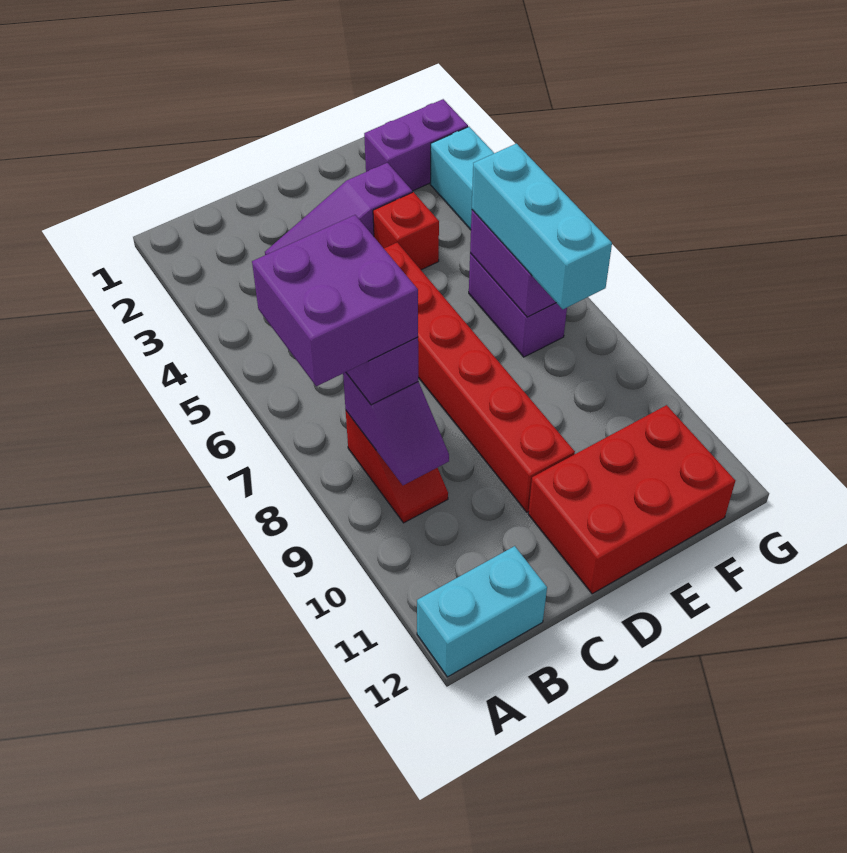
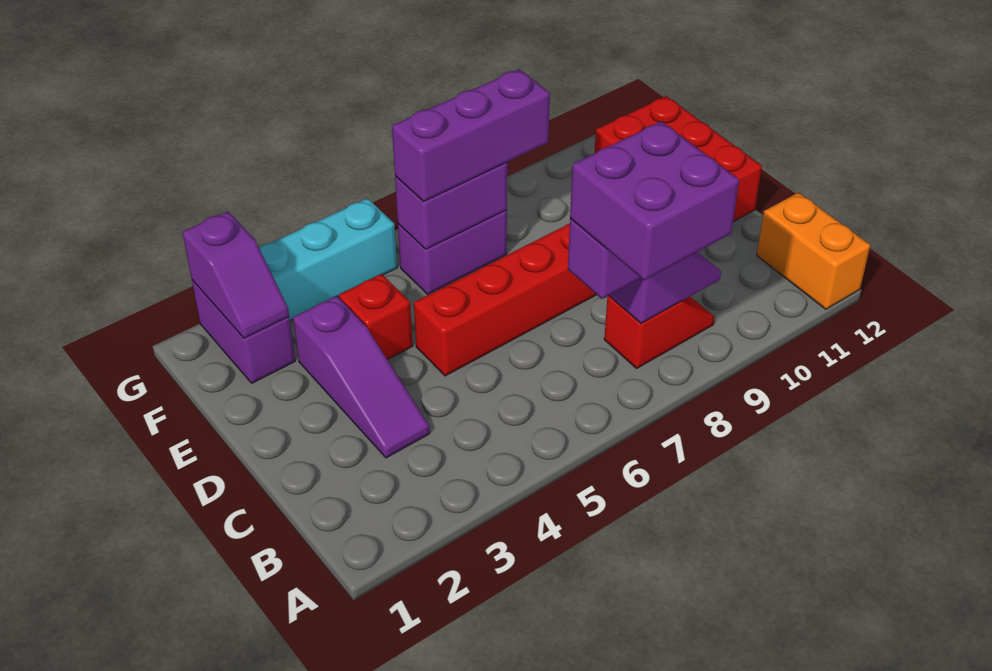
cyan brick A12:B12 level 1 -> orange brick A12:B12 level 1
none -> purple slope F2:G2 level 2 top G
cyan brick F6:F8 level 3 -> purple brick F6:F8 level 3

